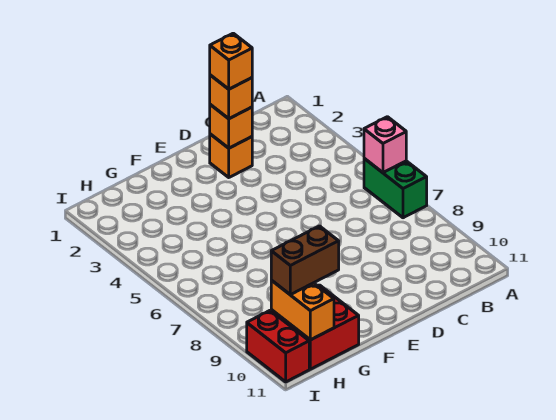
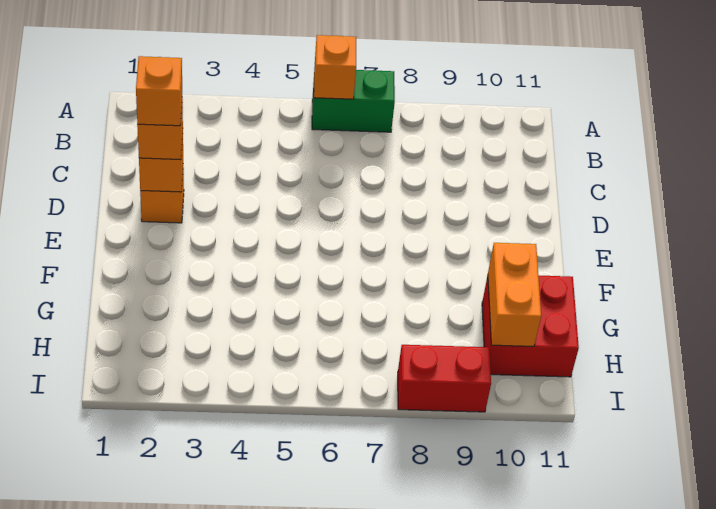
pink brick A6 level 2 -> orange brick A6 level 2
brown brick G10:H10 level 3 -> none
orange brick H10:H11 level 2 -> orange brick G10:H10 level 2
red brick I10:I11 level 1 -> red brick I8:I9 level 1

